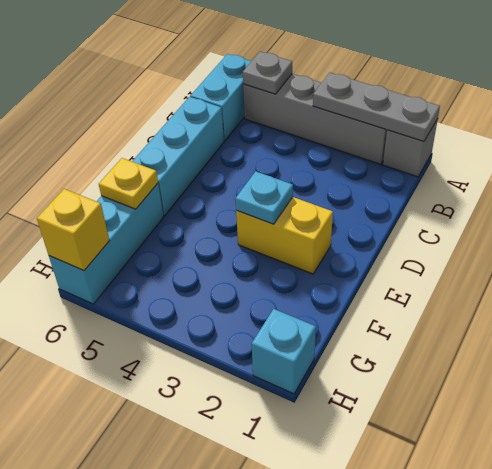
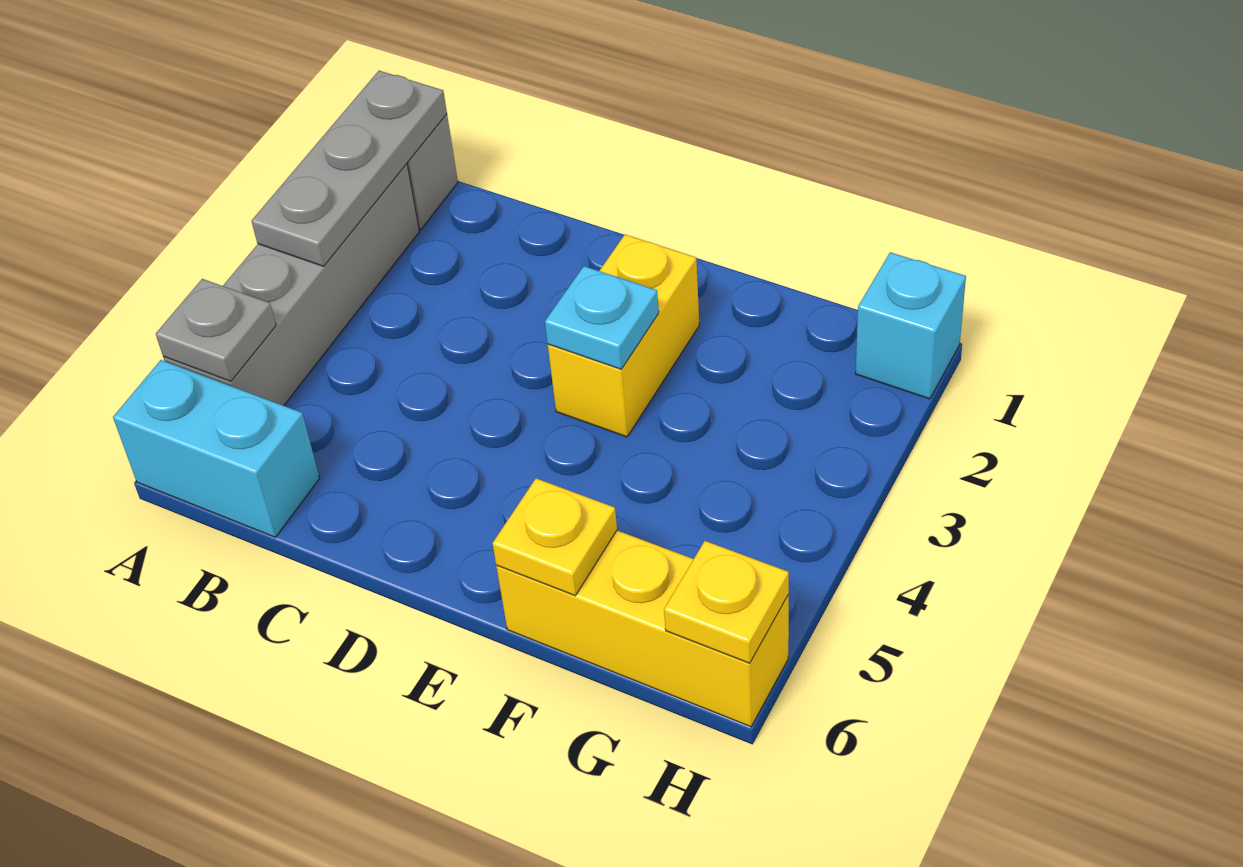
cyan brick C6:E6 level 1 -> none
cyan brick F6:H6 level 1 -> yellow brick F6:H6 level 1
yellow brick H6 level 2 -> yellow plate H6 level 2

